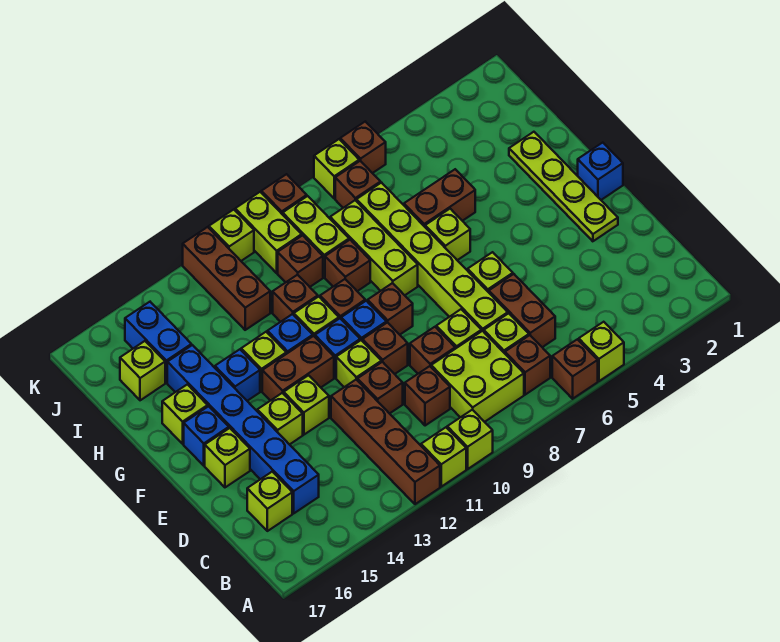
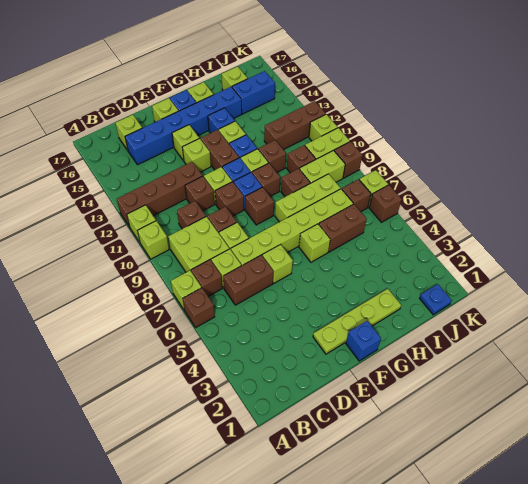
lime brick A5 level 1 -> lime brick A7 level 1
brown brick H5:H6 level 1 -> brown brick H6:I6 level 1
none -> blue plate J1 level 1

